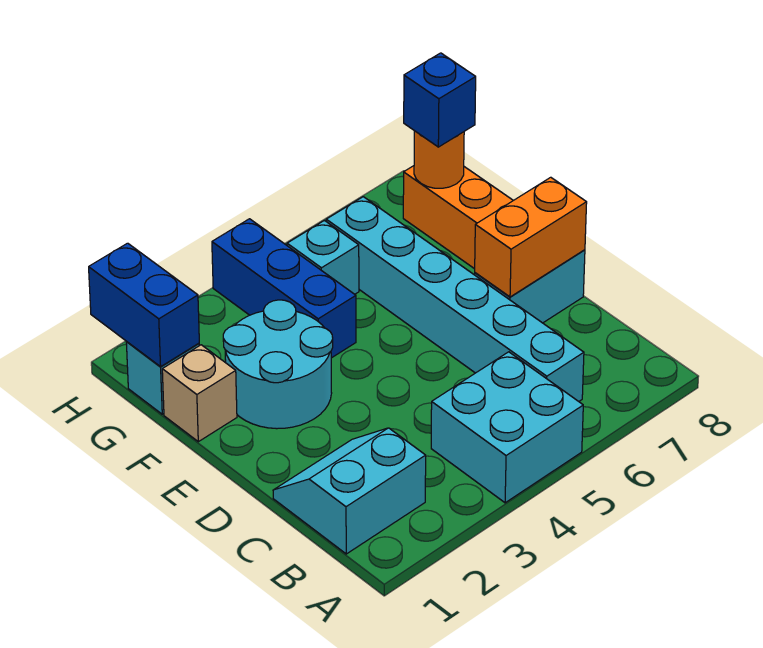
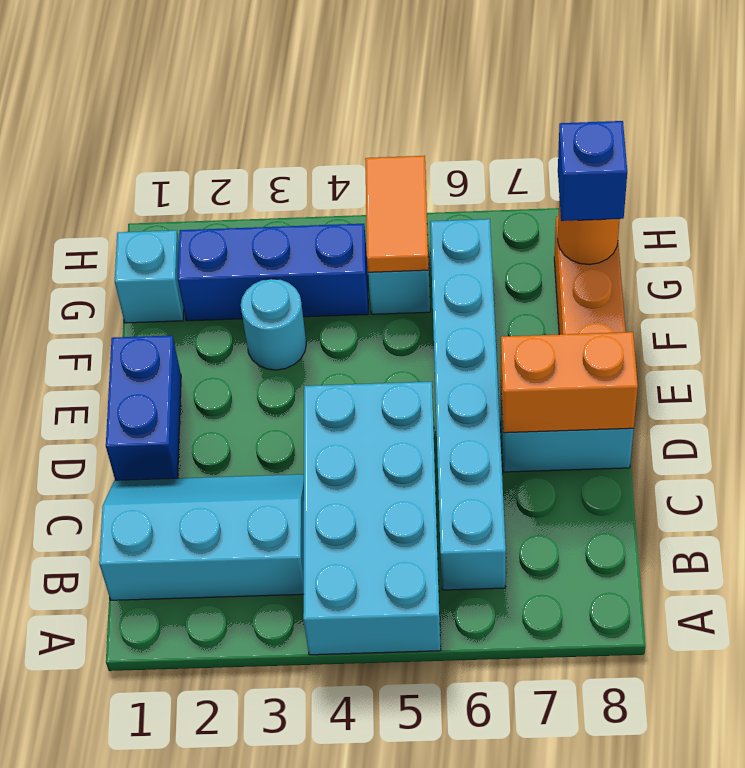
cyan brick A4:B5 level 1 -> cyan brick A4:D5 level 1
cyan slope B1:C2 level 1 top B -> cyan slope B1:C3 level 1 top B
cyan round brick E2:F3 level 1 -> cyan round brick F3 level 1
tan brick F1 level 1 -> none
blue brick F4:H4 level 1 -> blue brick G2:G4 level 1
blue brick G1:H1 level 2 -> blue brick D1:E1 level 1
none -> orange tile G5:H5 level 2

